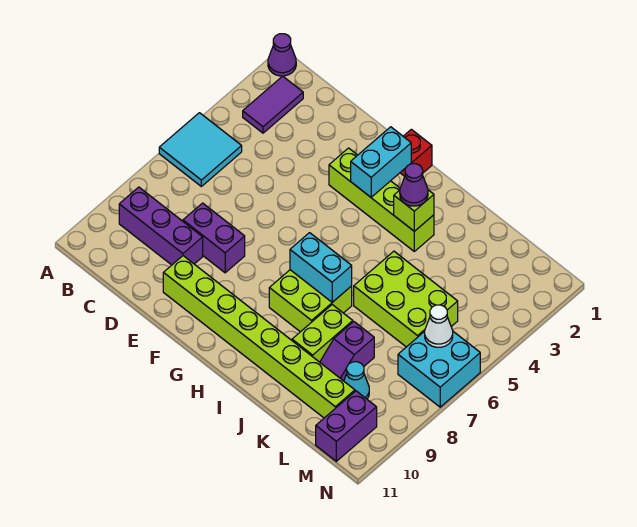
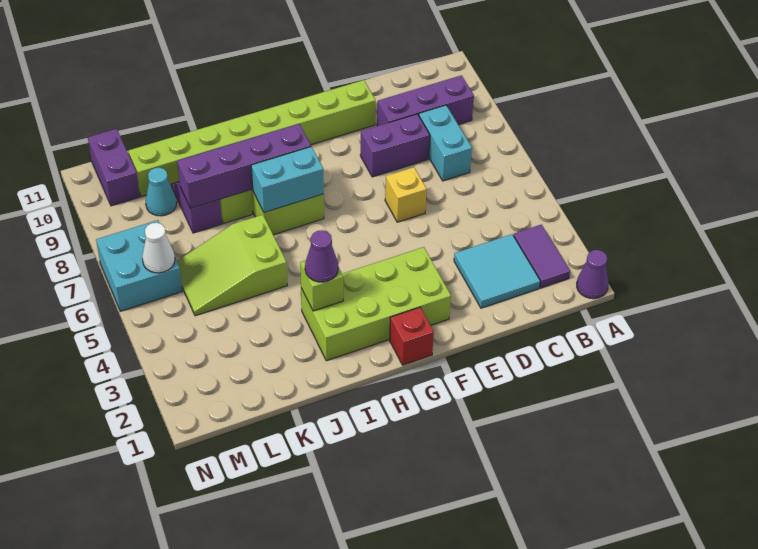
cyan tile A5:B6 level 1 -> cyan tile C2:D3 level 1
none -> yellow brick E6 level 1
lime brick F3:I3 level 1 -> lime brick F2:I3 level 1
cyan brick G2:G3 level 2 -> cyan brick C7:C8 level 1
none -> purple brick H8:K8 level 2
lime brick J5:L6 level 1 -> lime slope J5:L6 level 1 top J

